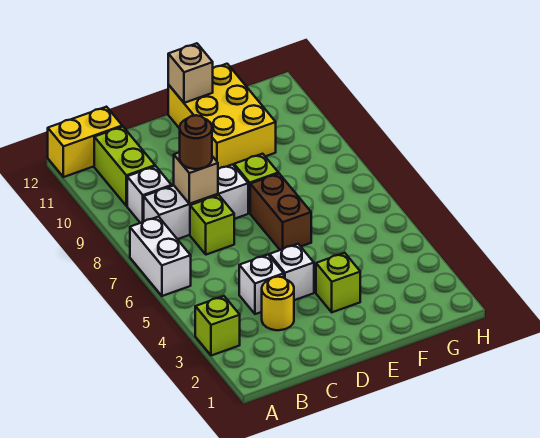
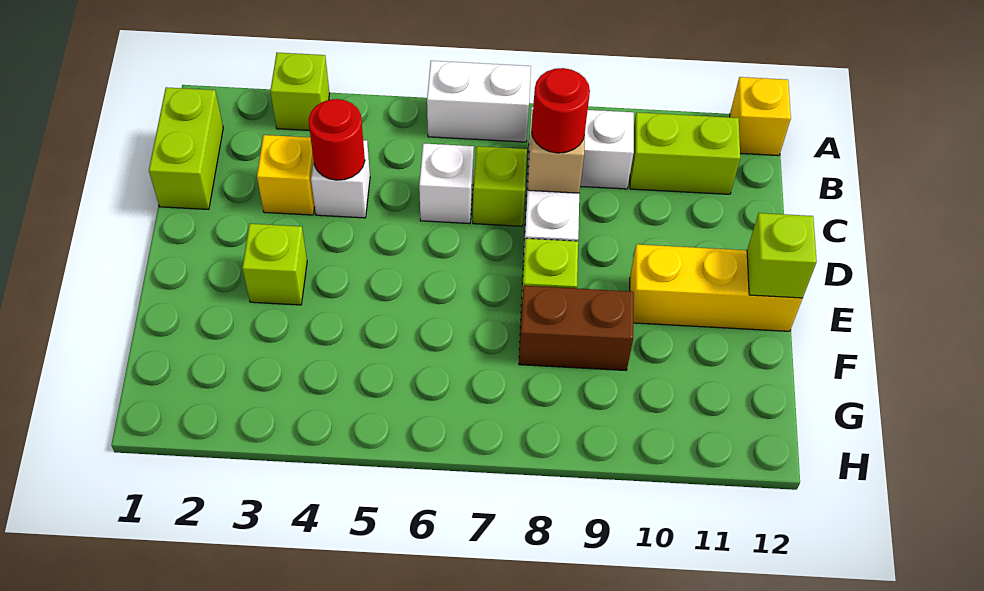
yellow brick A12:B12 level 1 -> yellow brick A12 level 1
none -> lime brick B1:C1 level 1
yellow round brick C3 level 1 -> yellow brick C3 level 1
none -> red round brick C4 level 2
brown round brick C8 level 3 -> red round brick C8 level 3
white brick D4 level 1 -> white brick C6 level 1
brown brick E6:E7 level 1 -> brown brick F8:F9 level 1
yellow brick E10:F12 level 1 -> yellow brick E10:E12 level 1
tan brick E12 level 2 -> lime brick E12 level 2

